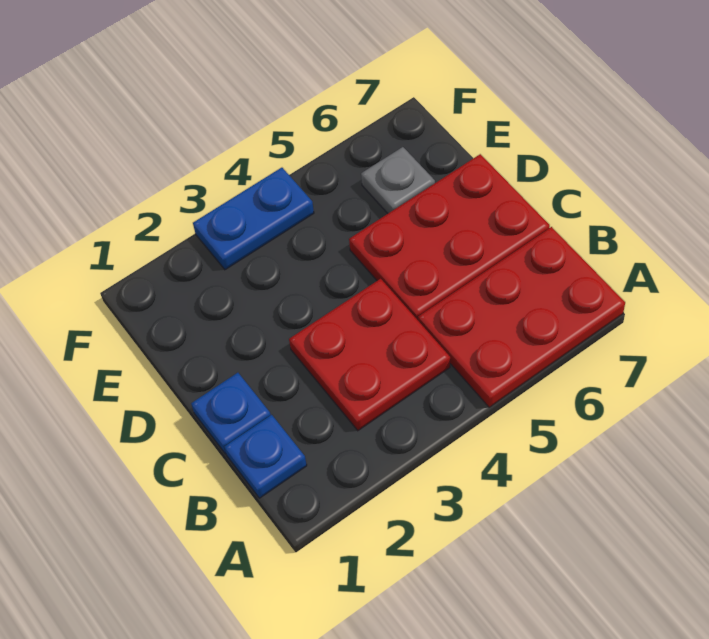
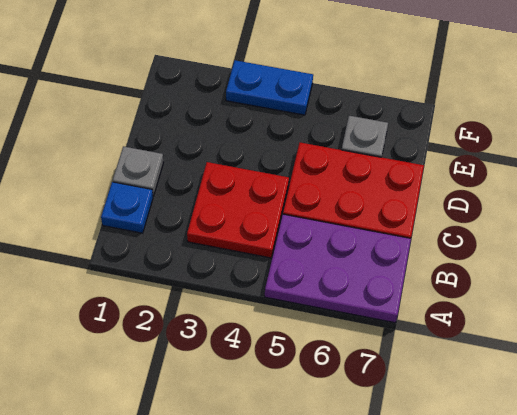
red plate A5:B7 level 1 -> purple plate A5:B7 level 1
blue plate C1 level 1 -> grey plate C1 level 1

